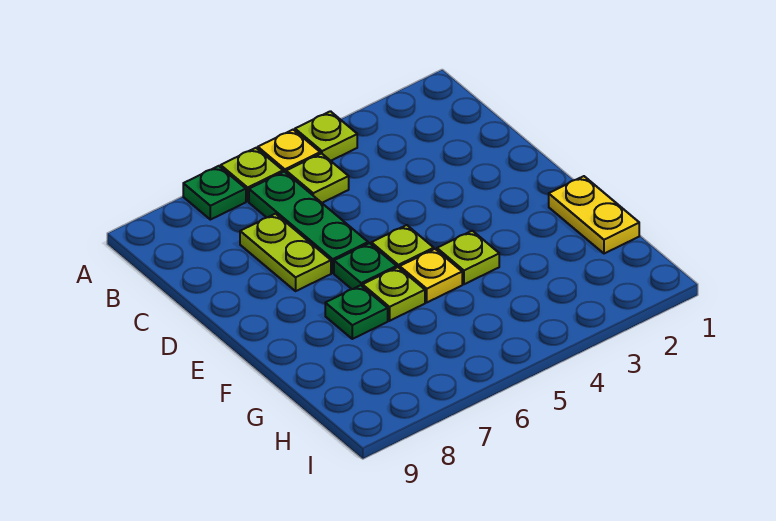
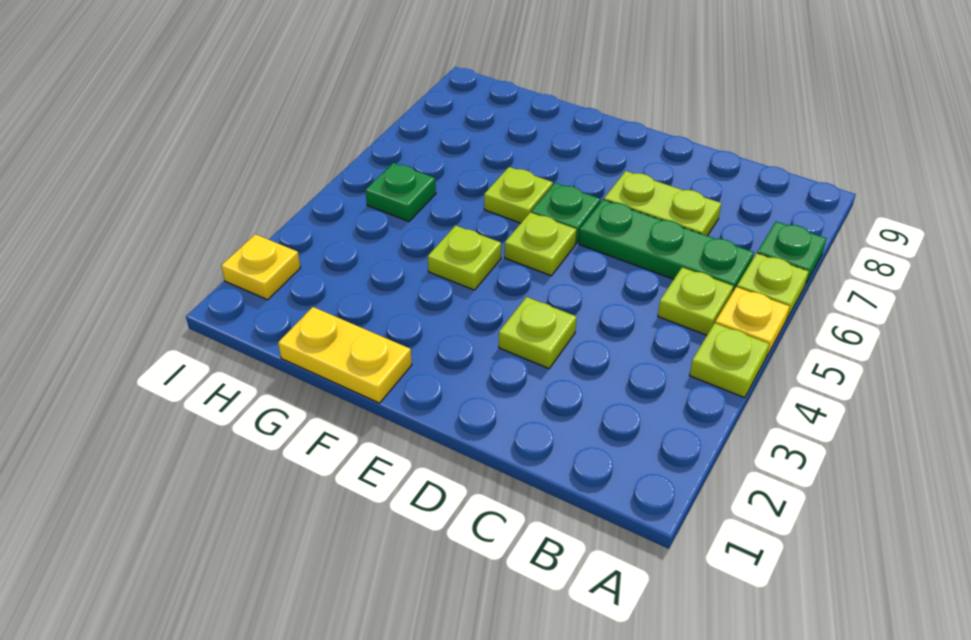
none -> lime plate D3 level 1
yellow plate F5 level 1 -> yellow plate I2 level 1
green plate F7 level 1 -> green plate H5 level 1

